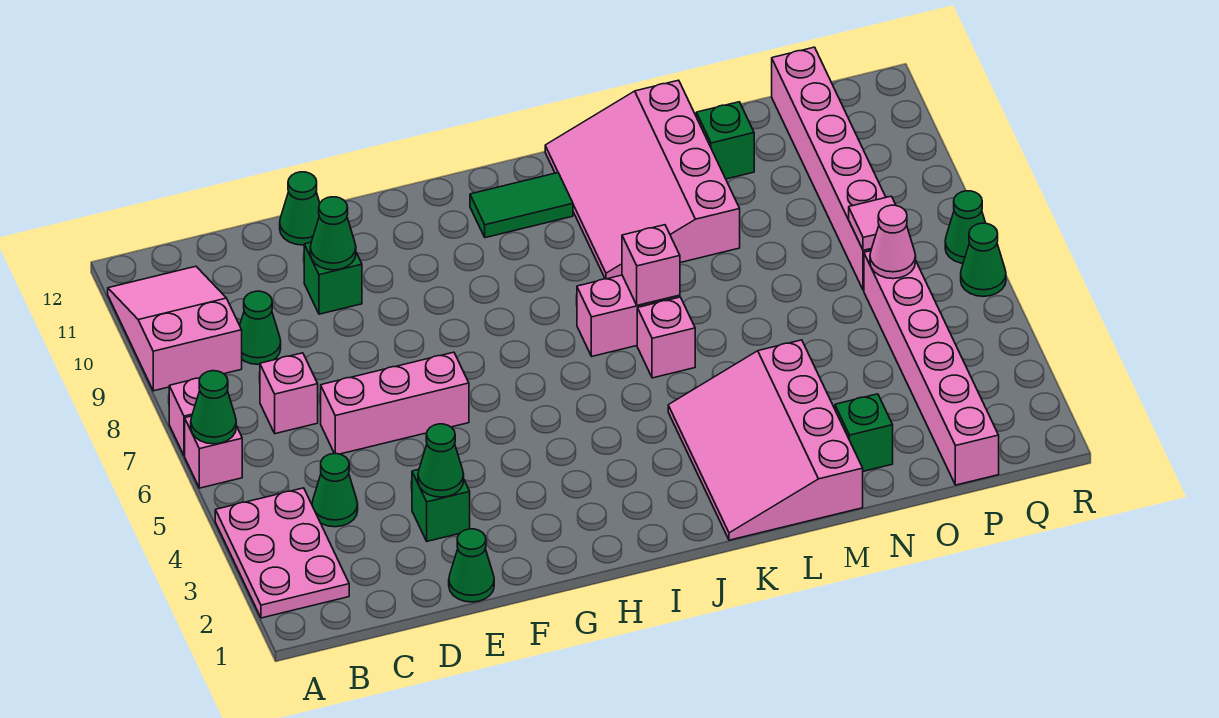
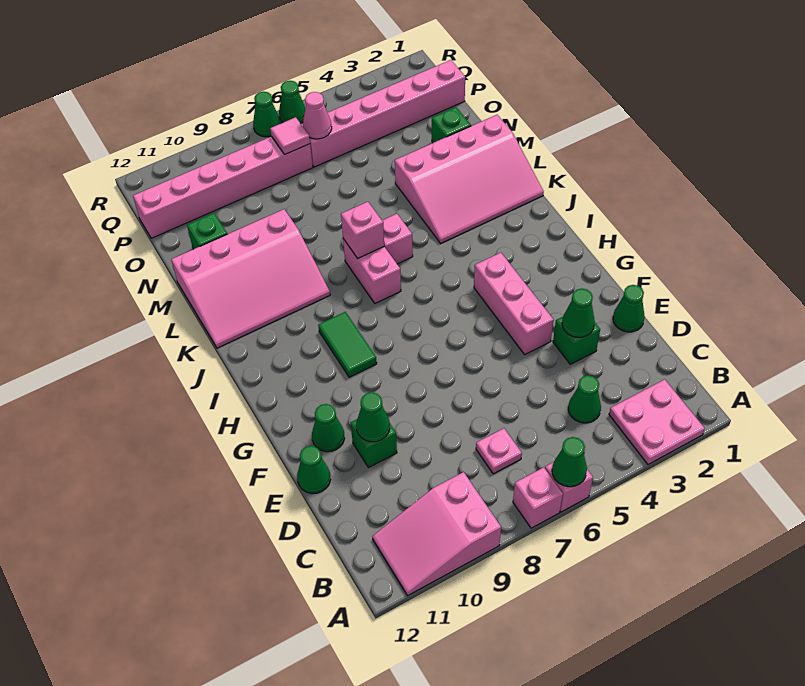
pink plate A2:B4 level 1 -> pink plate A2:B3 level 1
pink brick C7 level 1 -> pink plate C7 level 1
green cone C9 level 1 -> green cone F11 level 1
pink brick D6:F6 level 1 -> pink brick F4:H4 level 1
green tile I11:J11 level 1 -> green tile H9:I9 level 1

